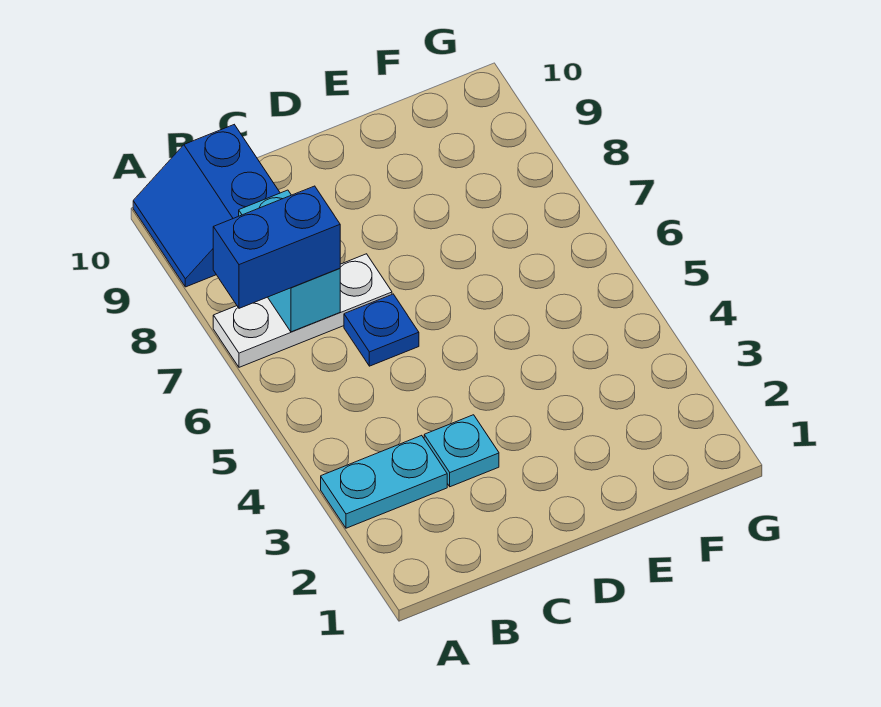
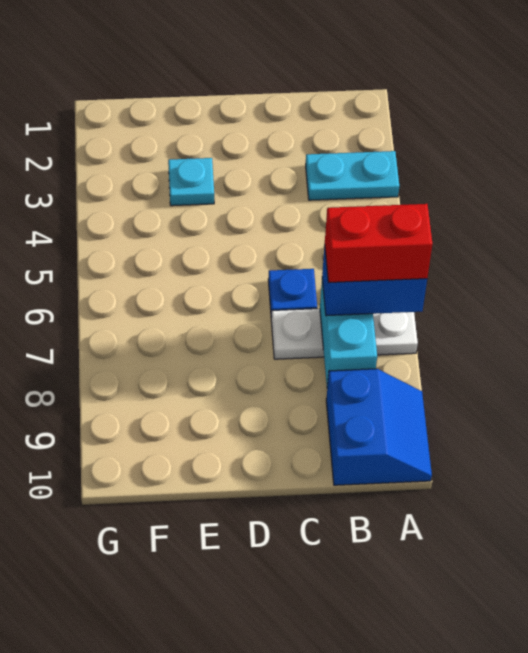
none -> red brick A7:B7 level 4
cyan plate C3 level 1 -> cyan plate E3 level 1

